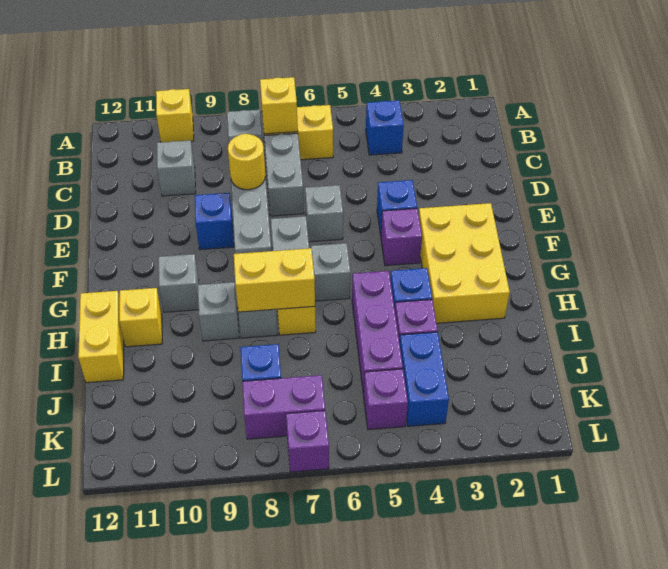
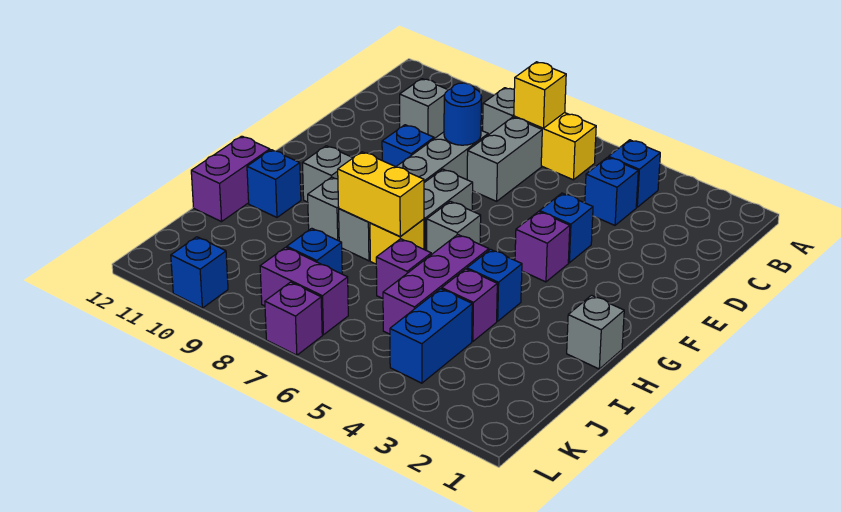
yellow brick A10 level 1 -> none
none -> blue brick C4 level 1
yellow round brick D8 level 2 -> blue round brick D8 level 2
grey brick E6 level 1 -> grey brick H1 level 1
yellow brick F2:H3 level 1 -> none
yellow brick H11 level 1 -> blue brick H11 level 1
yellow brick H12:I12 level 1 -> purple brick H12:I12 level 1
purple brick K5 level 1 -> purple brick I6 level 1
none -> blue brick L10 level 1

